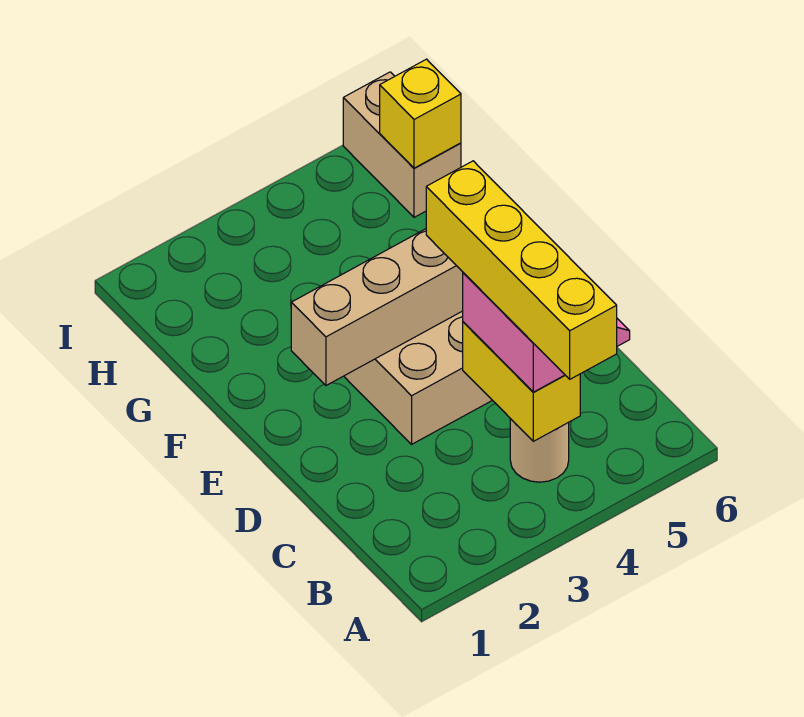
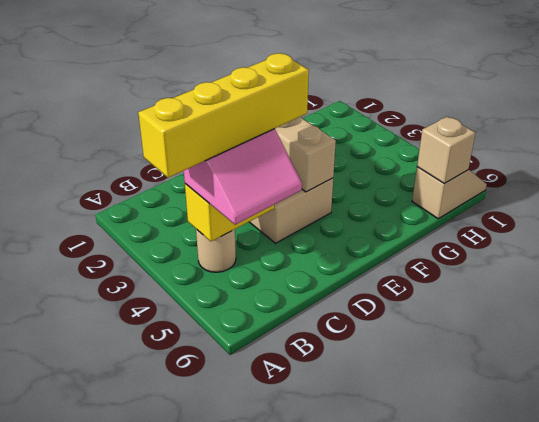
tan brick H6:I6 level 1 -> tan slope H6:I6 level 1 top H
yellow brick H6 level 2 -> tan brick H6 level 2

